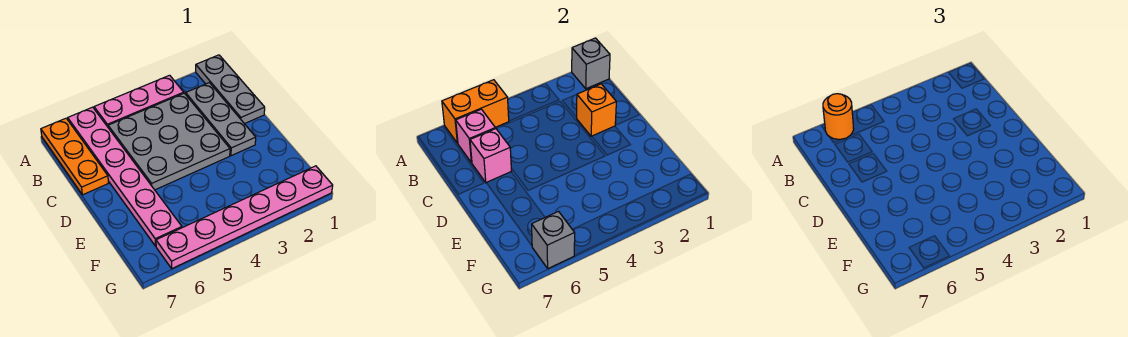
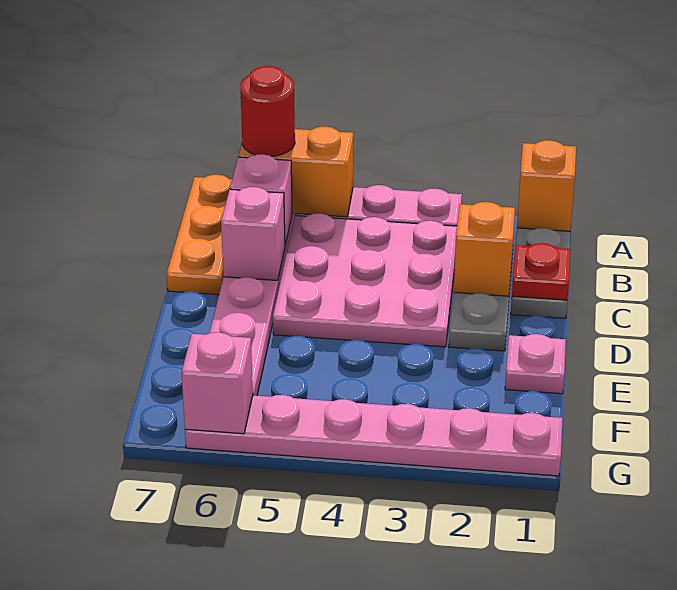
grey brick A1 level 2 -> orange brick A1 level 2
orange round brick A6 level 3 -> red round brick A6 level 3
grey plate B3:D5 level 1 -> pink plate B3:D5 level 1
none -> red plate C1 level 2
none -> pink plate E1 level 1
grey brick G6 level 2 -> pink brick G6 level 2

